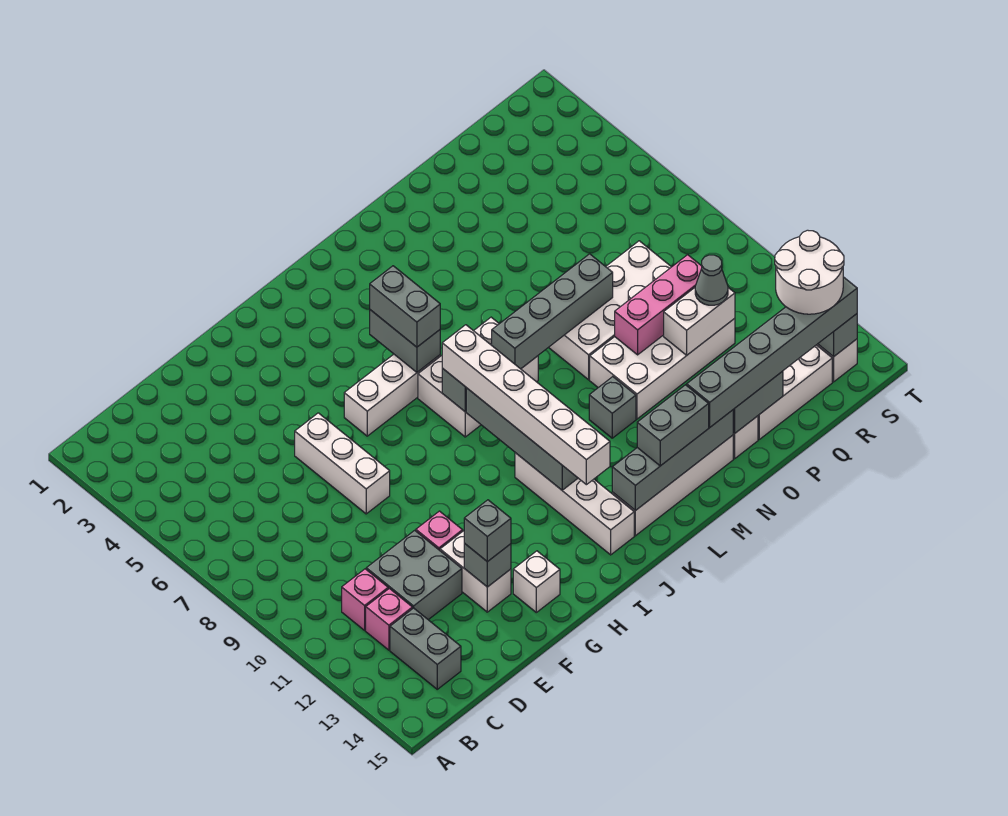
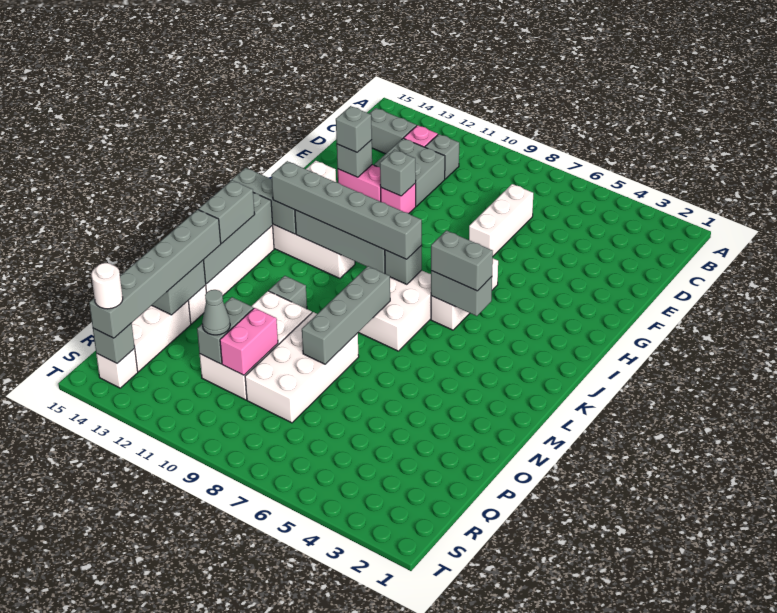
pink brick C11 level 1 -> grey brick C11 level 1
white brick F6:F8 level 1 -> white brick D7:F7 level 1
none -> grey brick F11 level 2
white brick F12:F13 level 1 -> pink brick F12:F13 level 1
white brick J8:J13 level 3 -> grey brick J8:J13 level 3
none -> grey brick J13:J15 level 2
pink brick O10:Q10 level 2 -> pink brick P10:Q10 level 2
white brick P11:Q11 level 2 -> grey brick P11:Q11 level 2
white round brick R13:S14 level 4 -> white round brick S14 level 4

